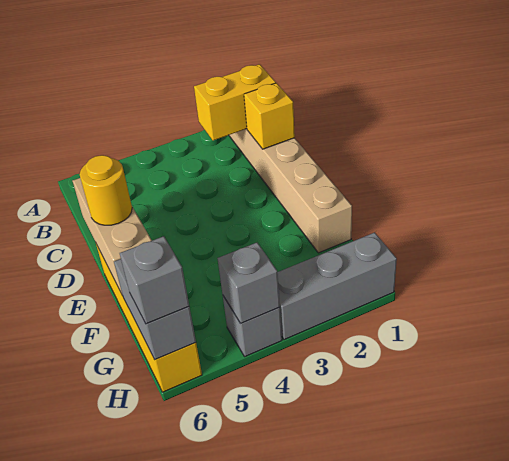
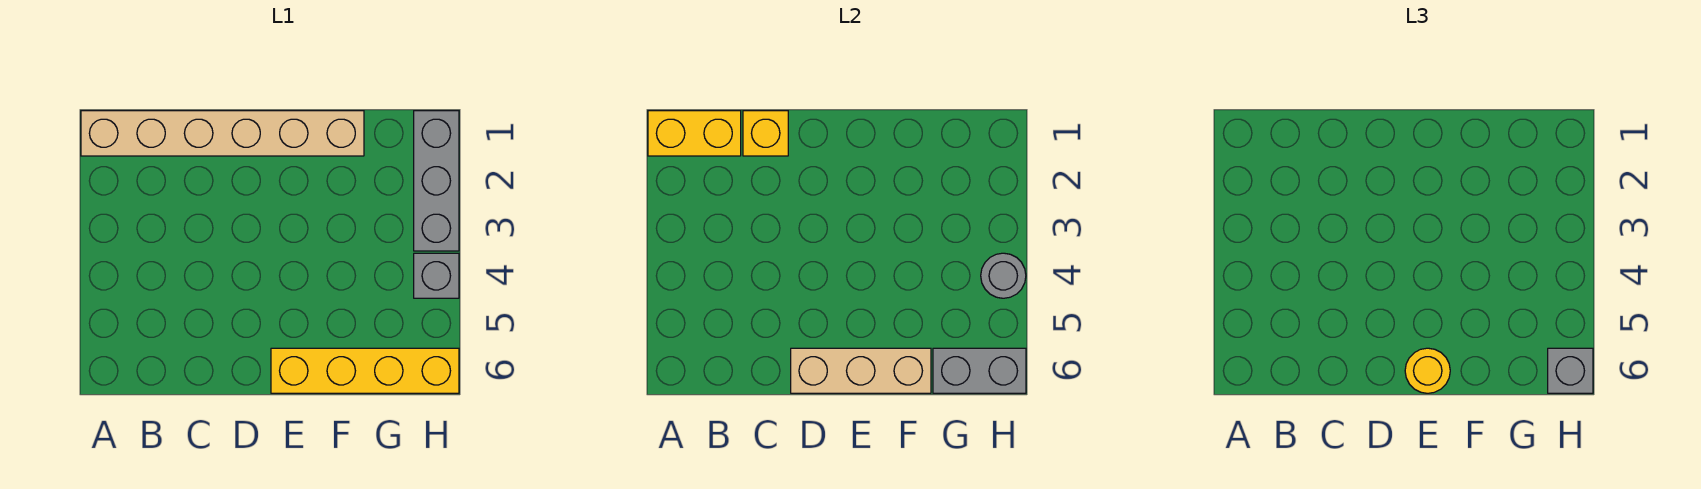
yellow brick B1:B2 level 2 -> yellow brick A1:B1 level 2
grey brick H4 level 2 -> grey round brick H4 level 2

